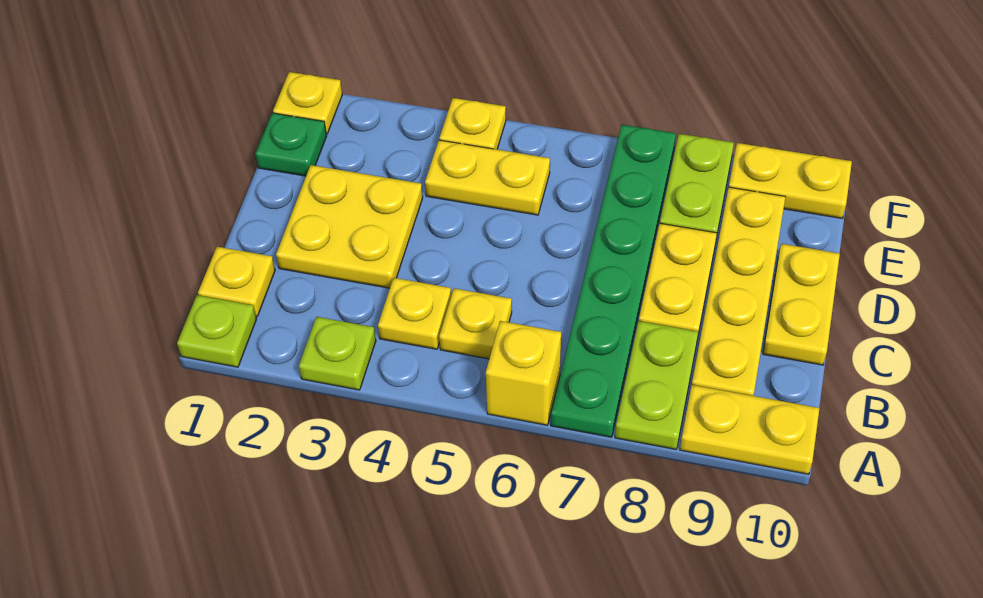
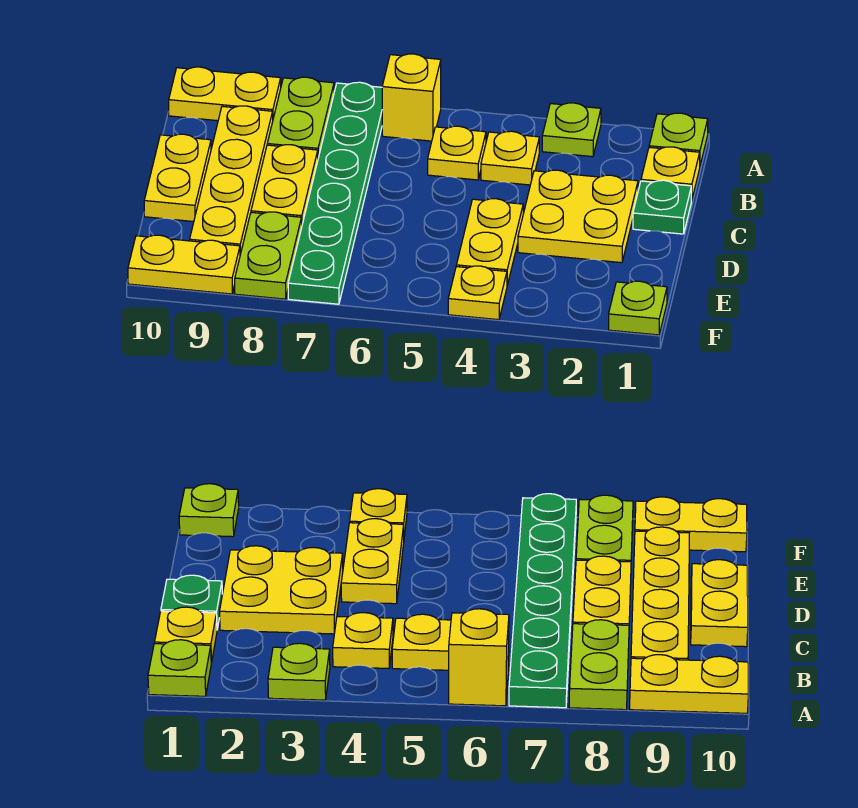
green plate E1 level 1 -> green plate C1 level 1
yellow plate E4:E5 level 1 -> yellow plate D4:E4 level 1
yellow plate F1 level 1 -> lime plate F1 level 1

